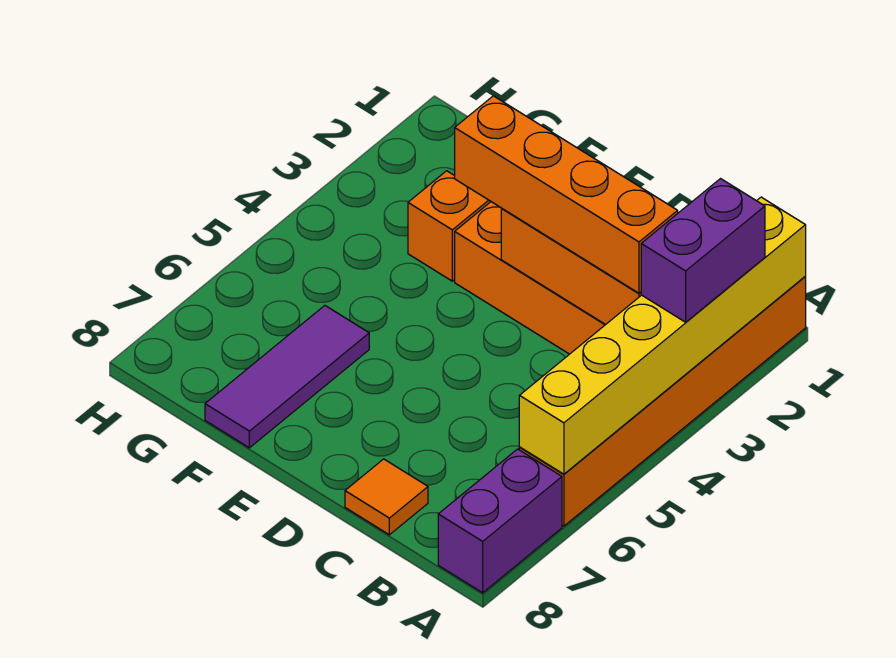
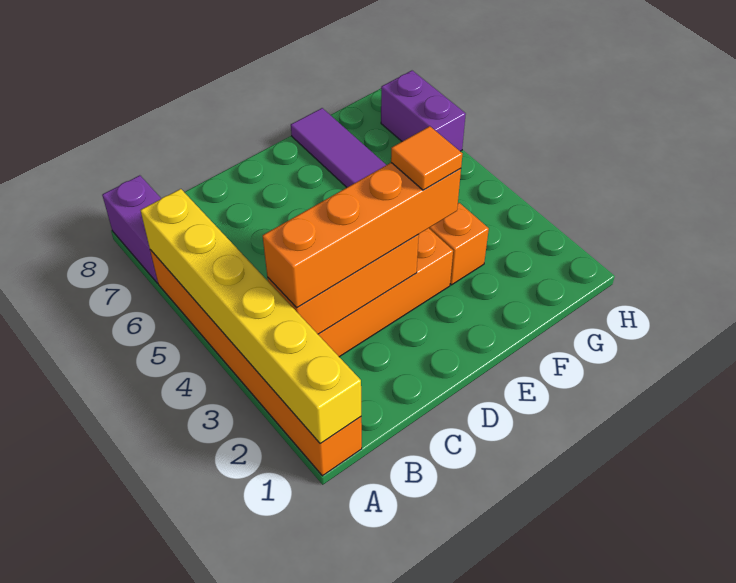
purple brick A2:A3 level 3 -> purple brick H6:H7 level 1
orange tile C8 level 1 -> orange tile E3 level 4

